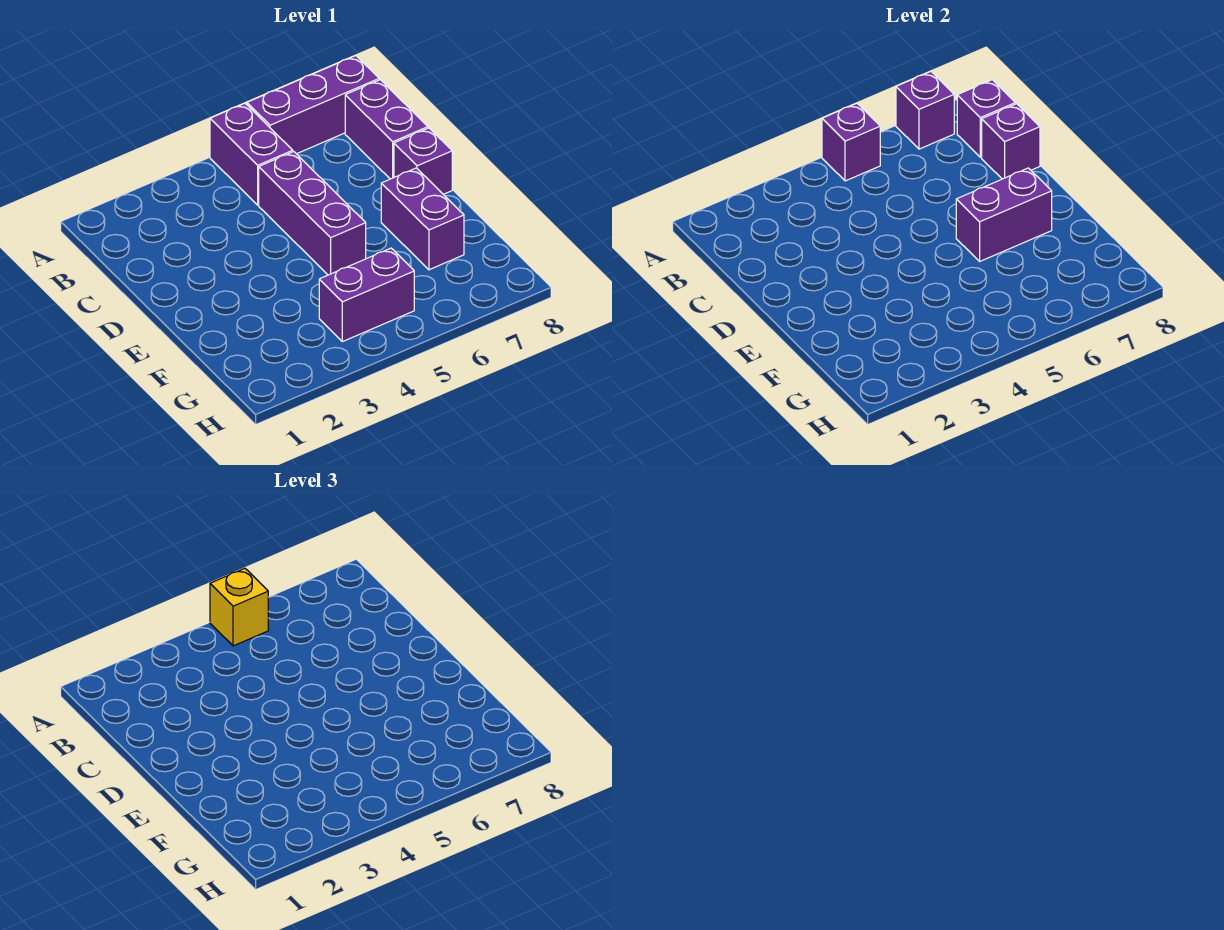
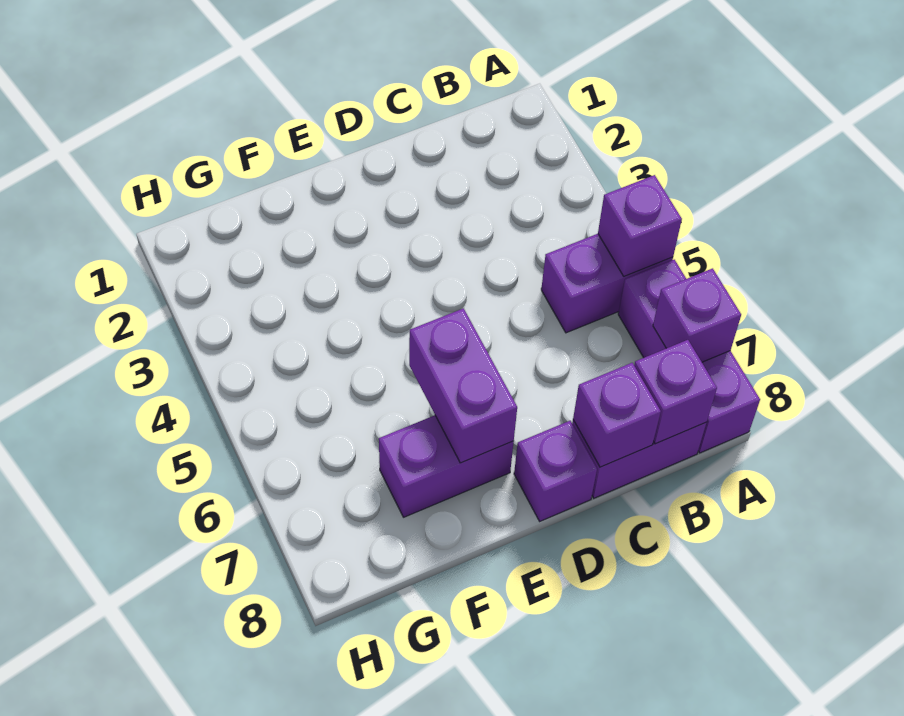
yellow brick A5 level 3 -> none
purple brick C5:E5 level 1 -> none
purple brick G4:G5 level 1 -> none

